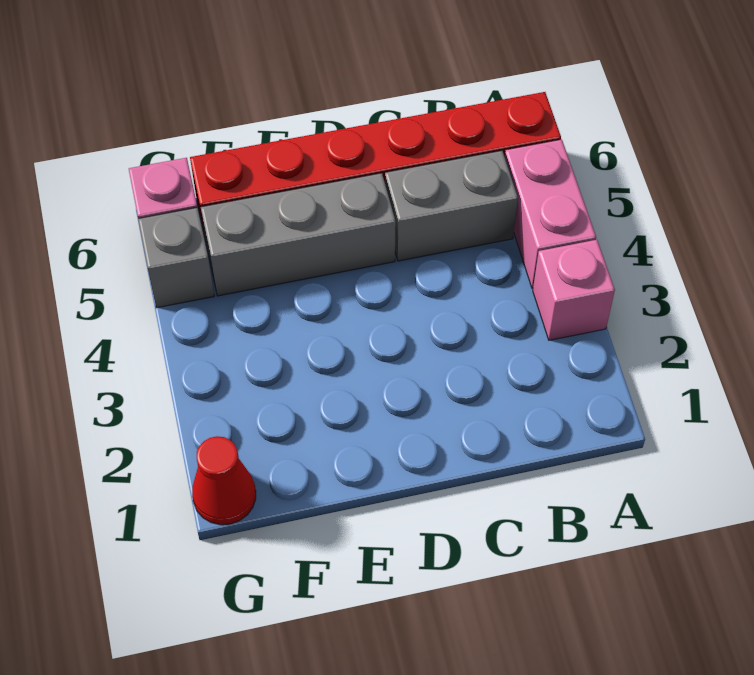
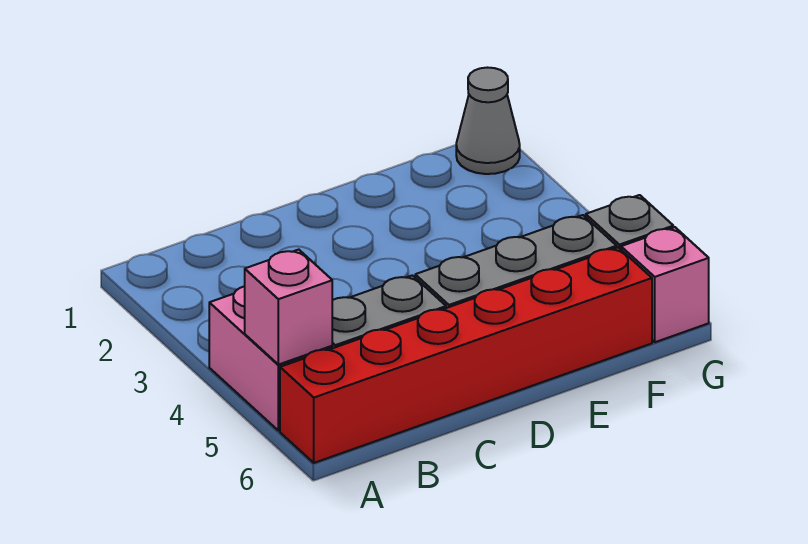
pink brick A3 level 1 -> pink brick A5 level 2
red cone G1 level 1 -> grey cone G1 level 1

